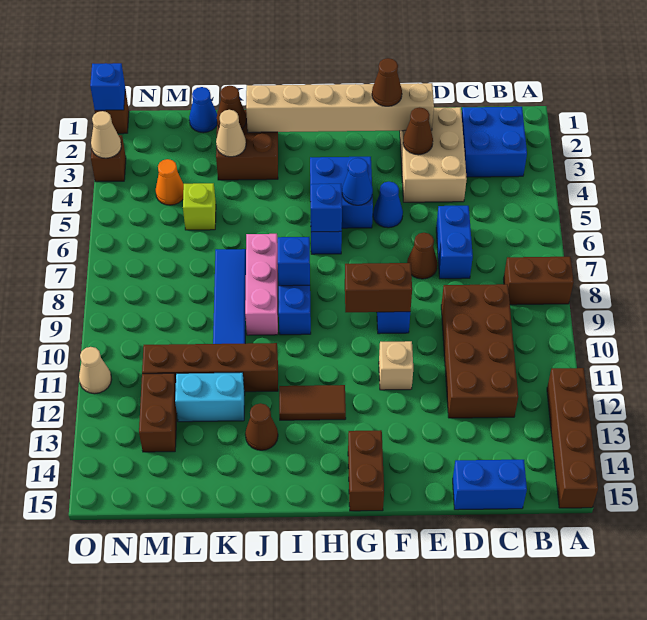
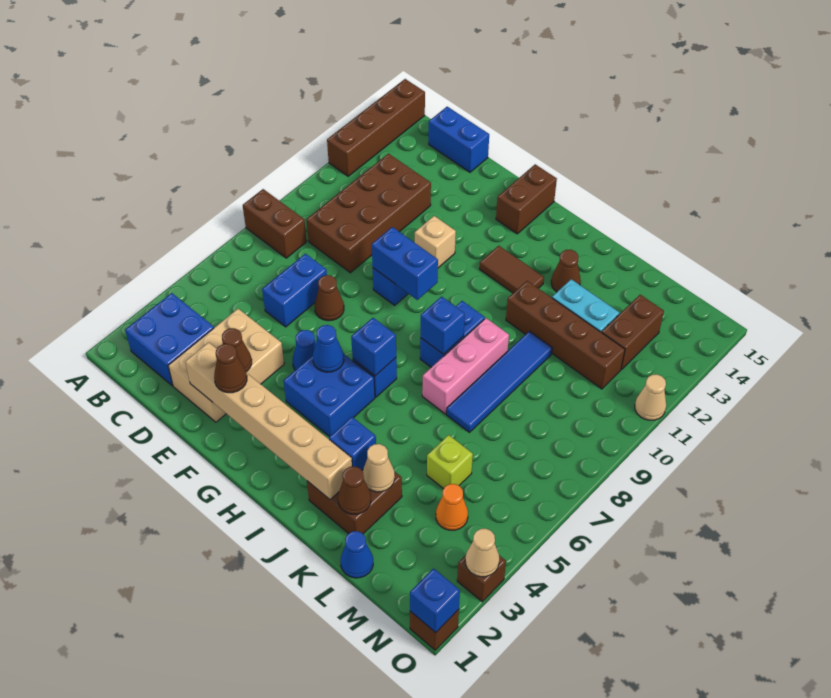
brown brick F9:G9 level 2 -> blue brick F9:G9 level 2
none -> blue brick J3 level 2

